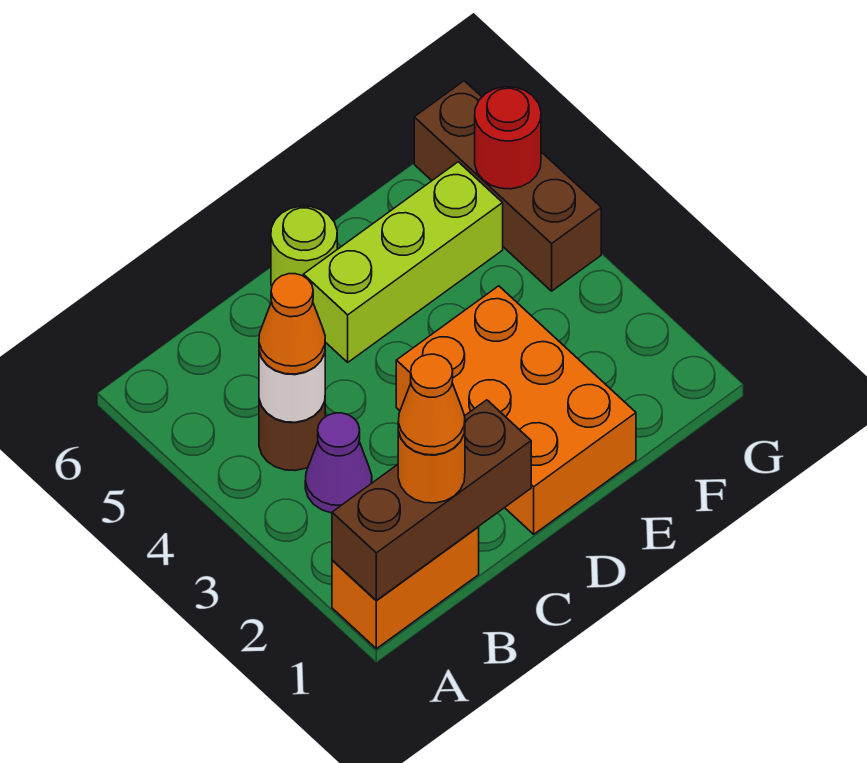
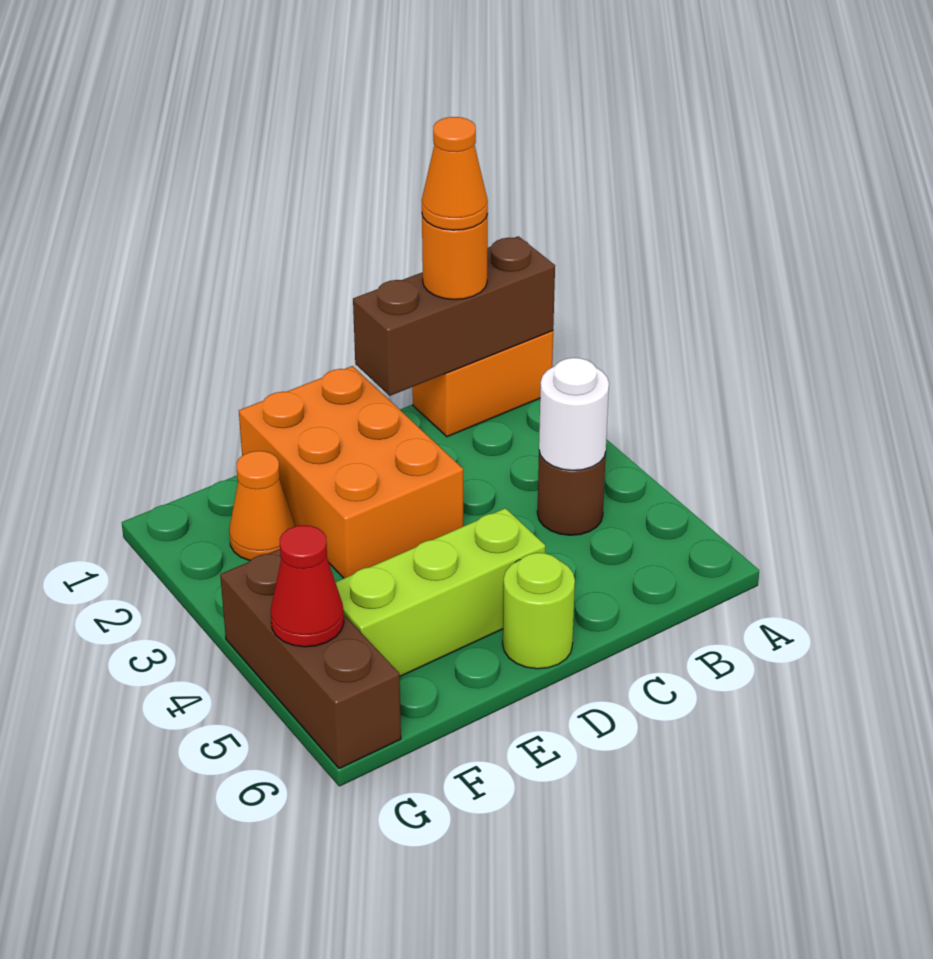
purple cone B3 level 1 -> none
orange cone B4 level 3 -> orange cone F2 level 1
red round brick G5 level 2 -> red cone G5 level 2

